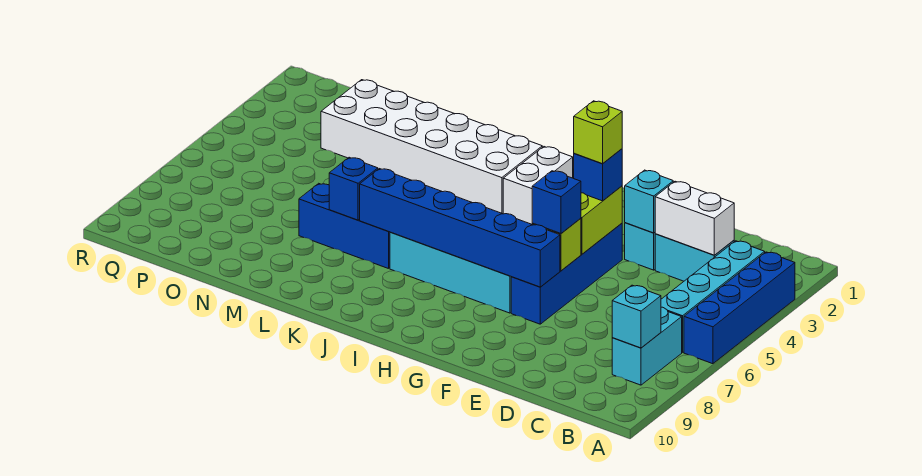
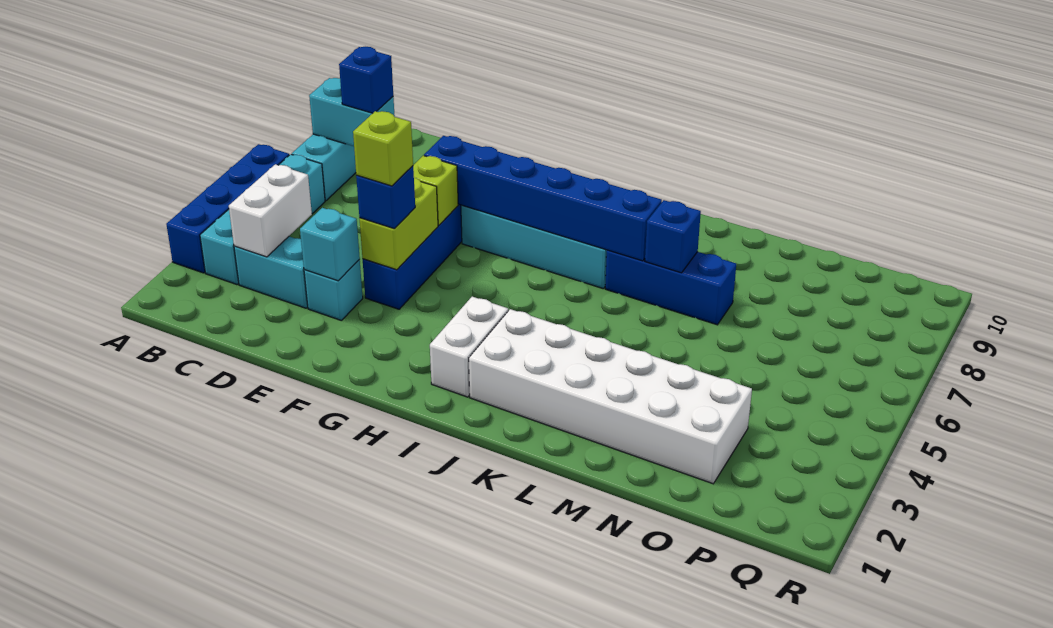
cyan brick B8 level 2 -> cyan brick B8:C8 level 2
white brick C3:D3 level 2 -> white brick C3:C4 level 2
blue brick F6 level 3 -> blue brick C8 level 3

